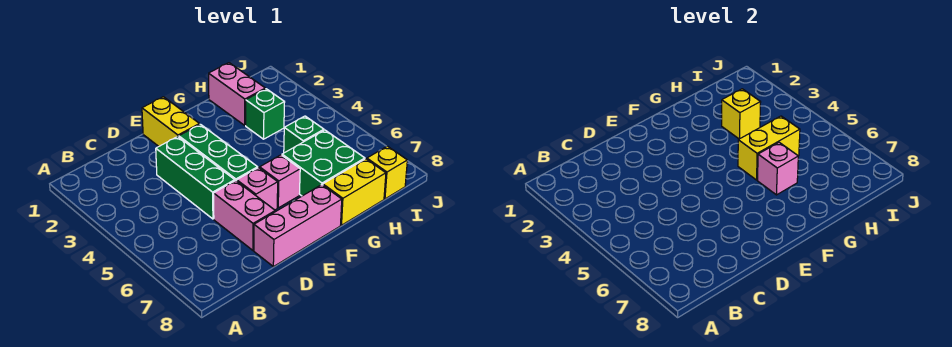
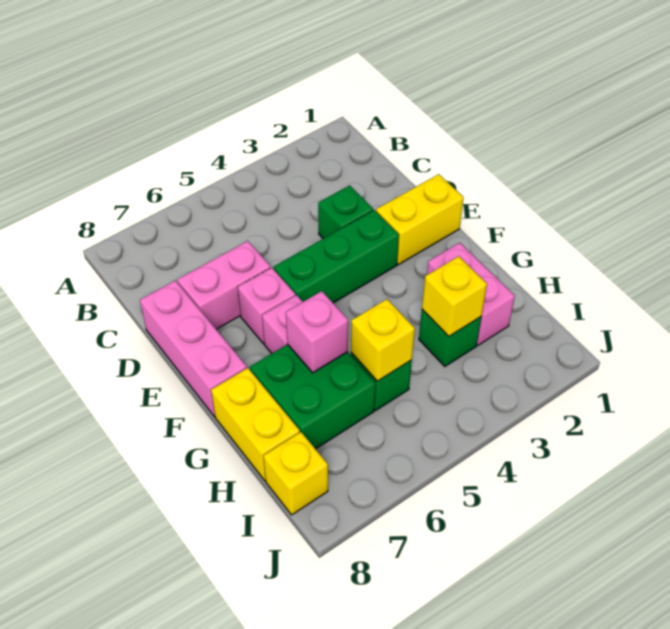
green brick D3:D5 level 1 -> green brick D3 level 1
yellow brick G5:H5 level 2 -> yellow brick H5 level 2
pink brick H1:H2 level 1 -> pink brick G2:H2 level 1

